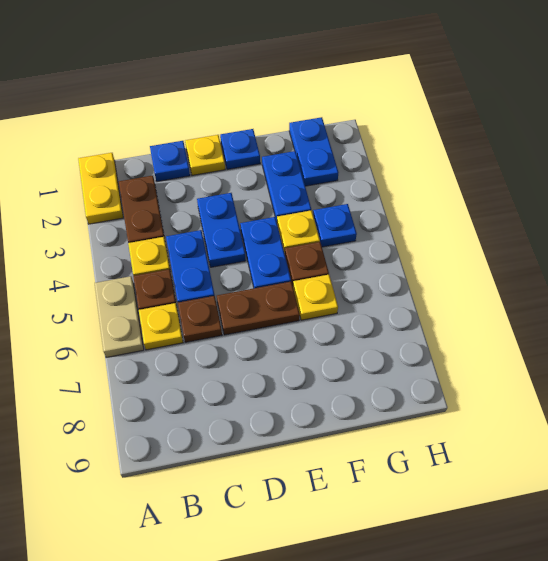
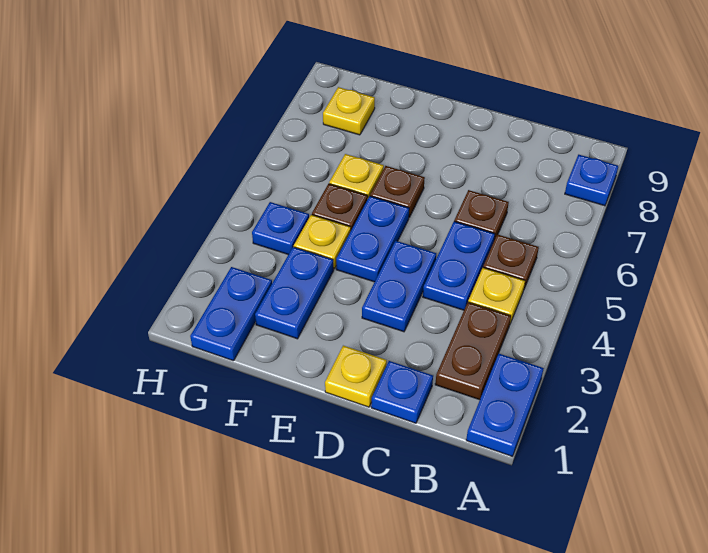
yellow plate A1:A2 level 1 -> blue plate A1:A2 level 1
tan plate A5:A6 level 1 -> none
yellow plate B6 level 1 -> yellow plate G8 level 1
brown plate D6:E6 level 1 -> brown plate E6 level 1
blue plate E1 level 1 -> blue plate A8 level 1

